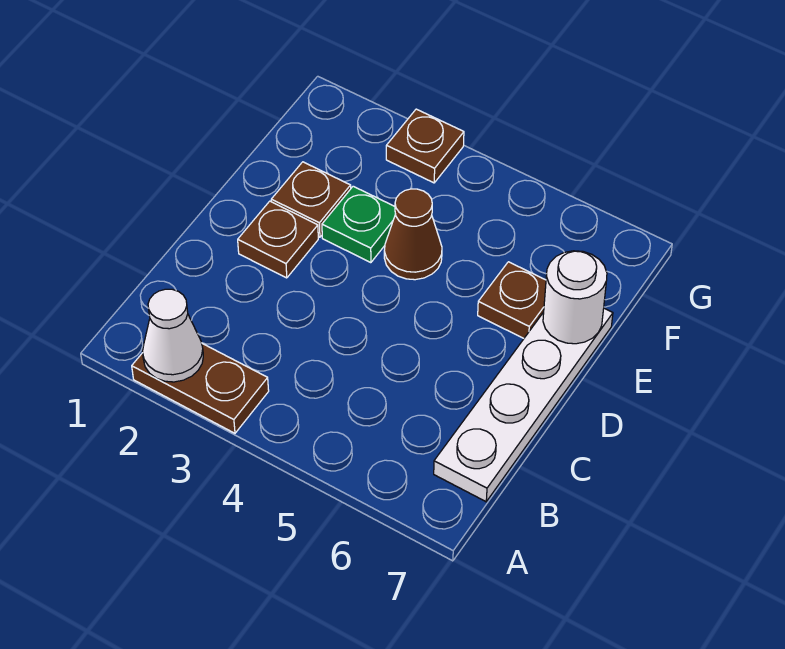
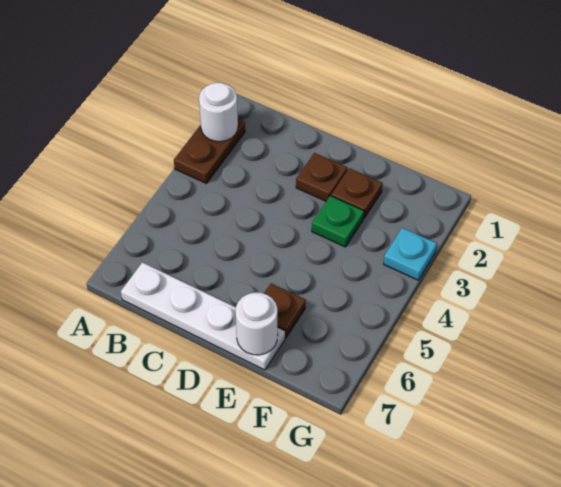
white cone A2 level 2 -> white round brick A2 level 2
brown cone E4 level 1 -> none
brown plate G3 level 1 -> cyan plate G3 level 1

